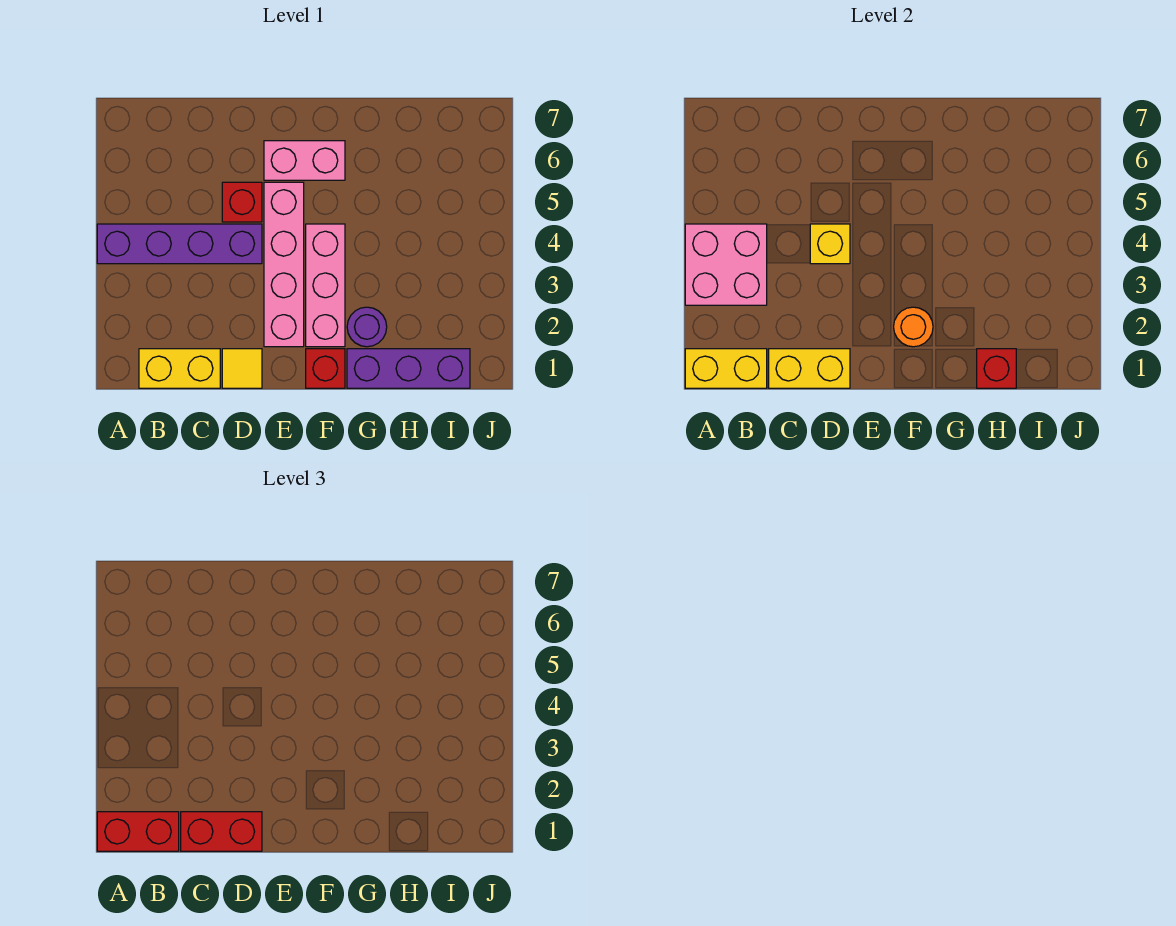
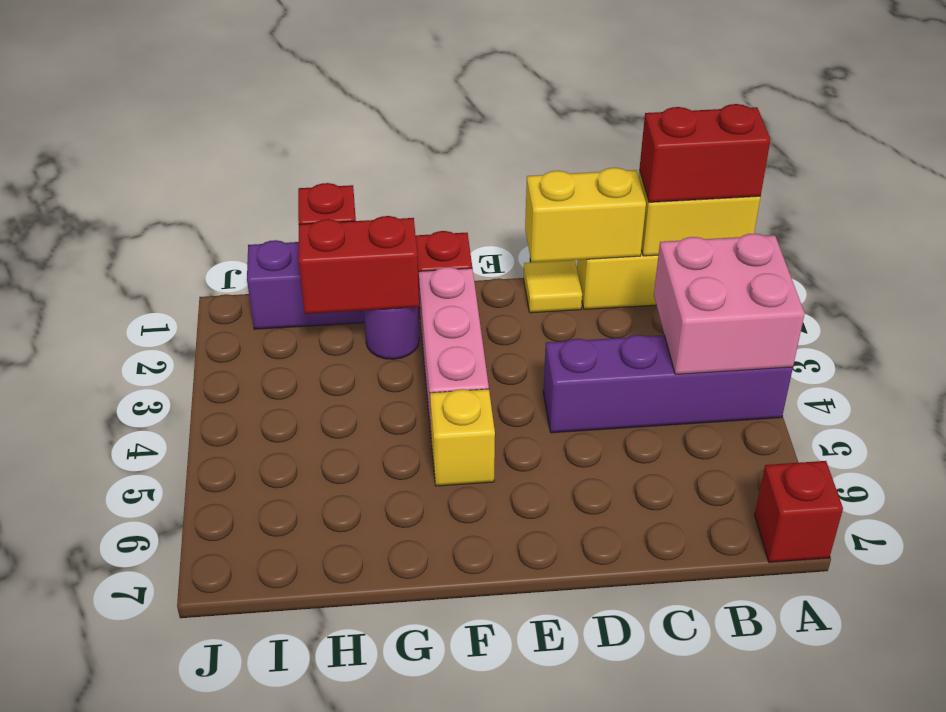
red brick C1:D1 level 3 -> red brick G2:H2 level 2
yellow brick D4 level 2 -> yellow brick F5 level 1
red brick D5 level 1 -> red brick A7 level 1
pink brick E2:E5 level 1 -> none
pink brick E6:F6 level 1 -> none
orange round brick F2 level 2 -> none

